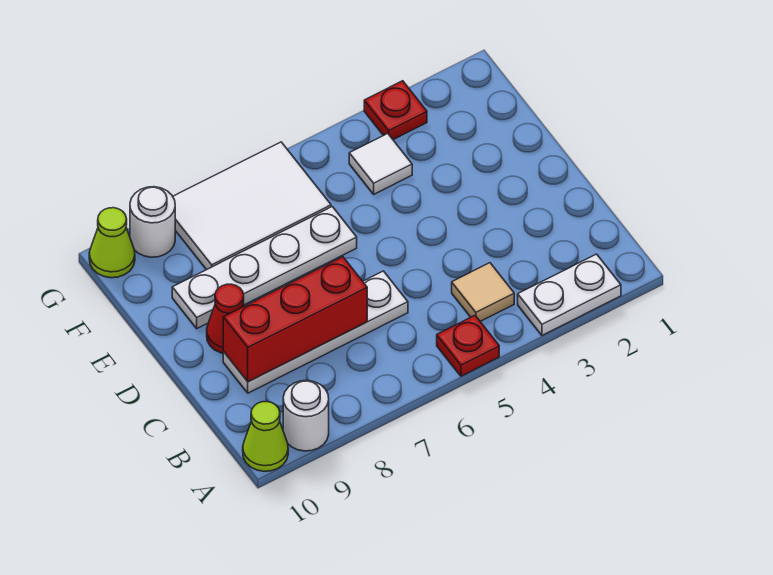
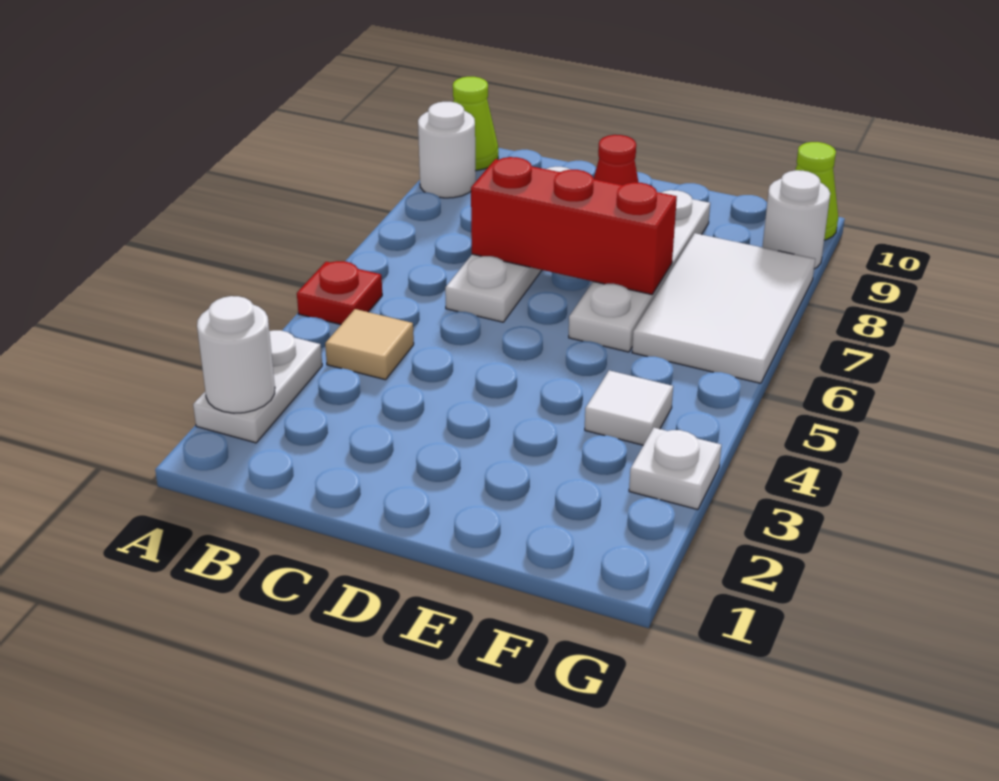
none -> white round brick A2 level 2
red brick C7:C9 level 2 -> red brick C7:E7 level 2
red plate G3 level 1 -> white plate G3 level 1

